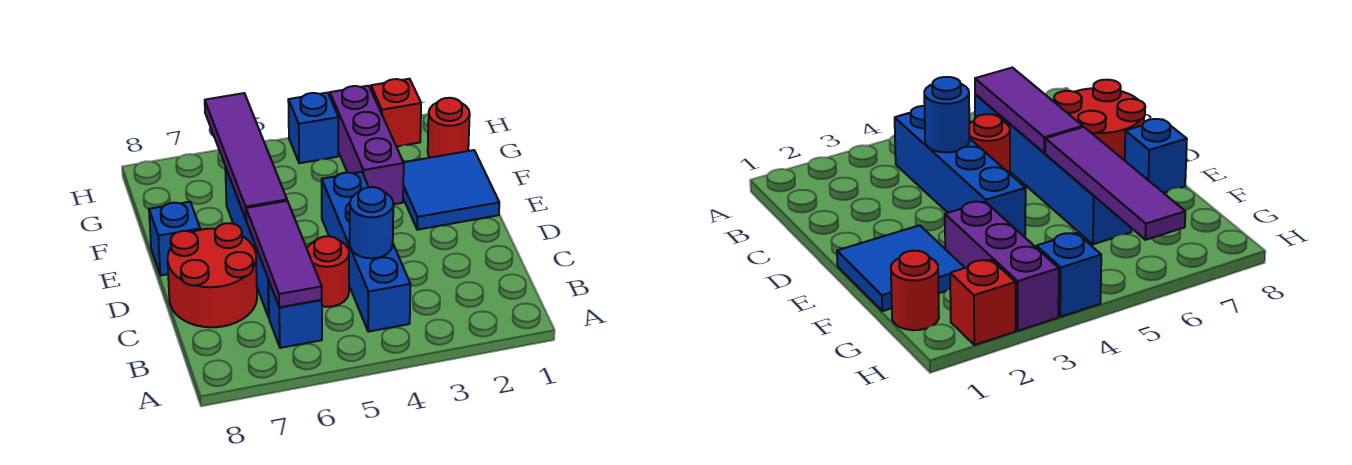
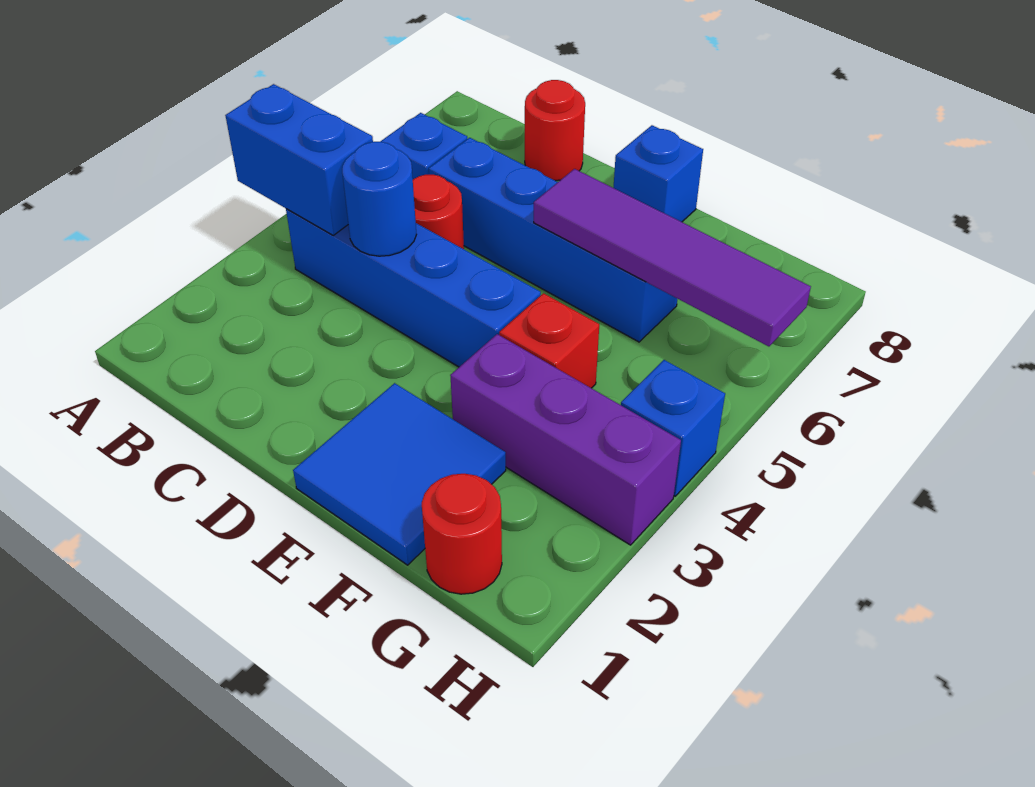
none -> blue brick A4:B4 level 2
purple tile B6:D6 level 2 -> none
red round brick C7:D8 level 1 -> red round brick C8 level 1
red brick H2 level 1 -> red brick F4 level 1

